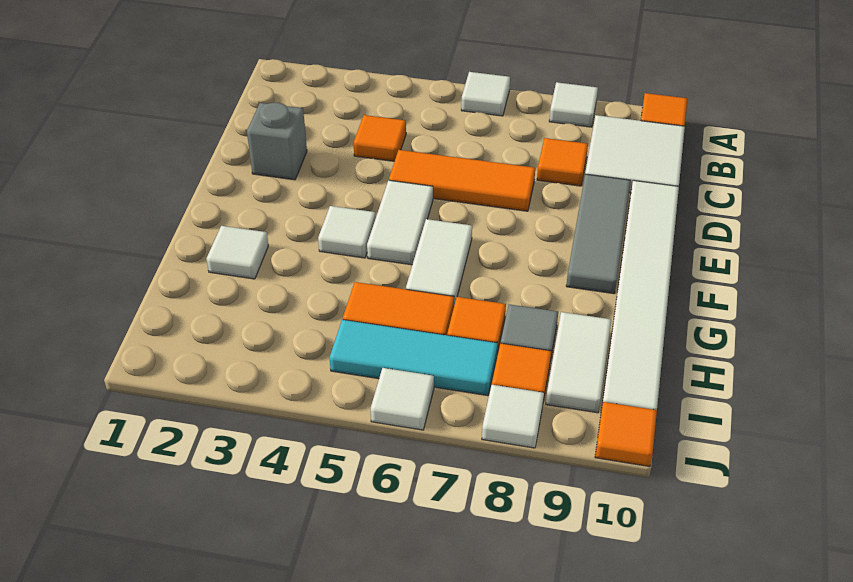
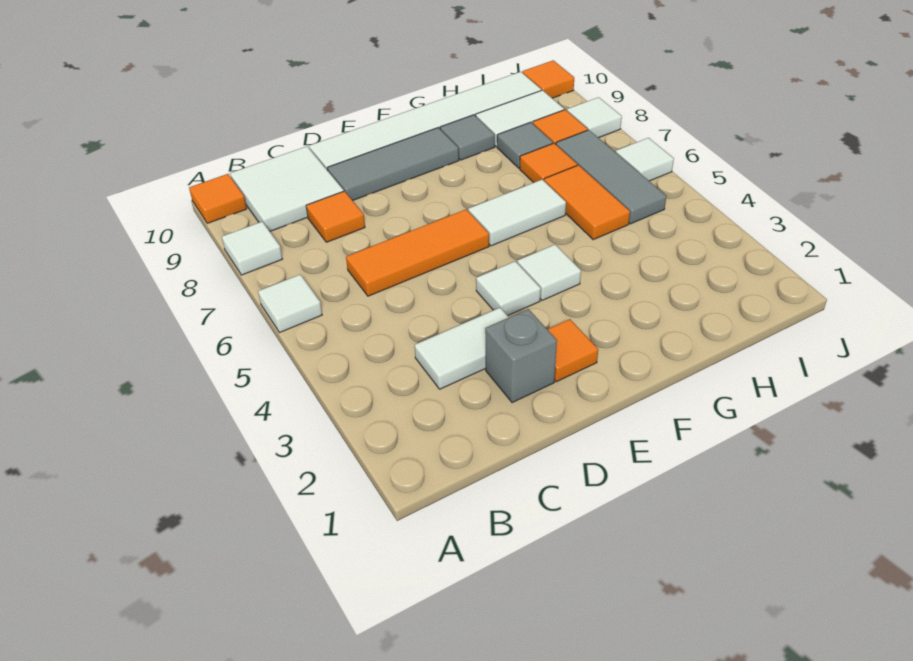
orange tile C4 level 1 -> orange tile E2 level 1
orange tile D5:D7 level 1 -> orange tile C6:E6 level 1
white tile E5:F5 level 1 -> white tile C3:D3 level 1
white tile G2 level 1 -> white tile E4 level 1
none -> grey tile G9 level 1
cyan tile I5:I7 level 1 -> grey tile I5:I7 level 1

